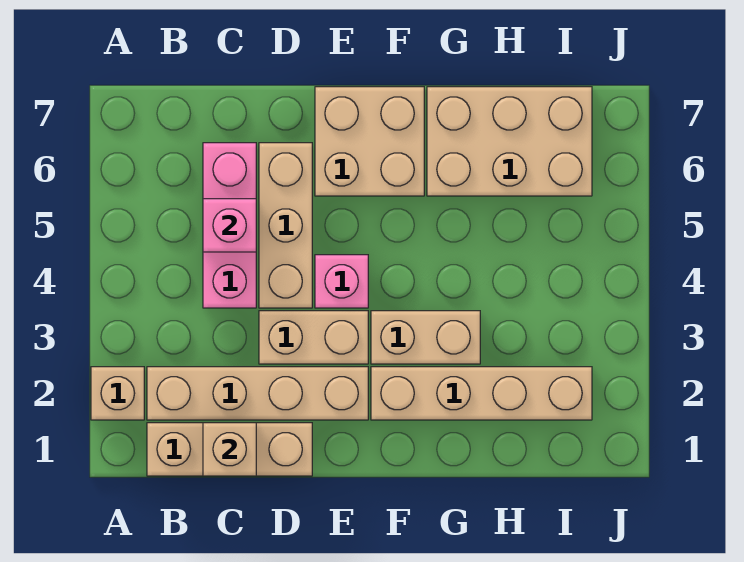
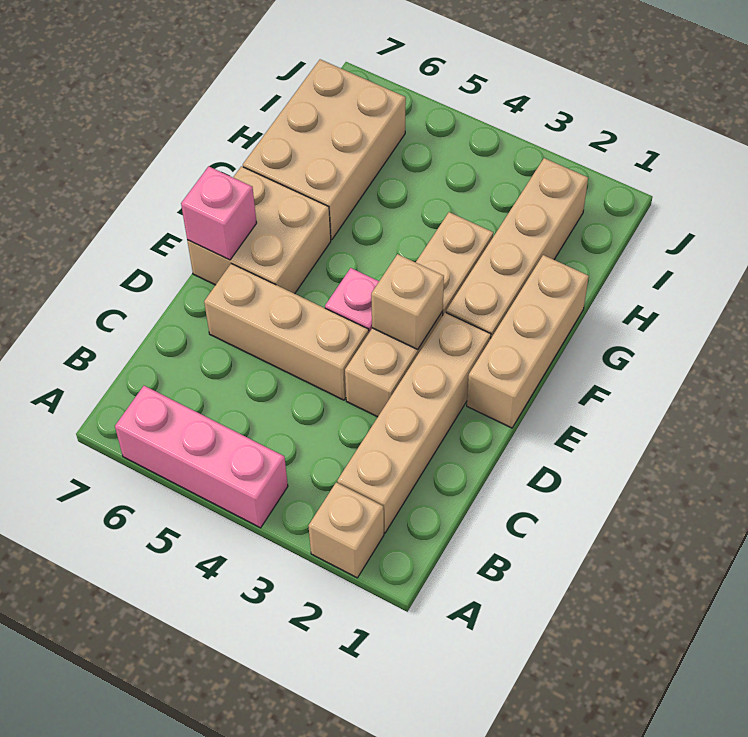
tan brick B1:D1 level 1 -> tan brick E1:G1 level 1
tan brick C1 level 2 -> tan brick E3 level 2
pink brick C4:C6 level 1 -> pink brick A4:A6 level 1
pink brick C5 level 2 -> pink brick E7 level 2

